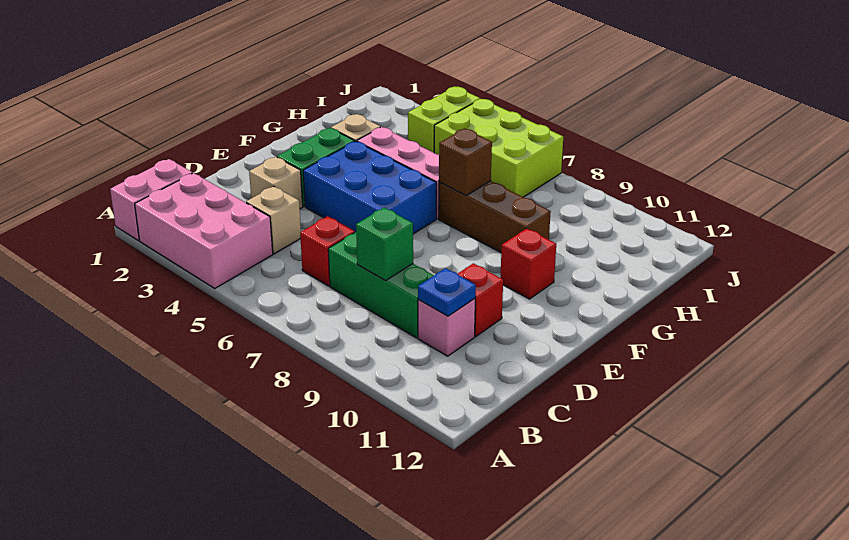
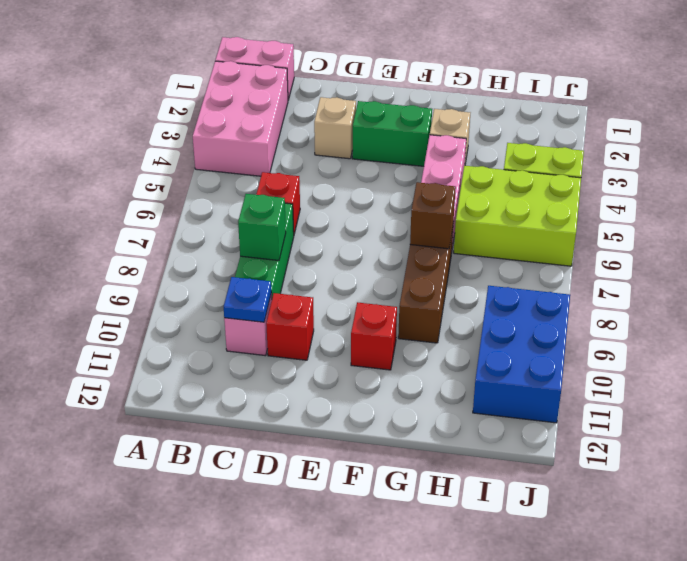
tan brick C4 level 1 -> none
blue brick E4:F6 level 1 -> blue brick I9:J11 level 1
lime brick I5:J7 level 1 -> lime brick H5:J6 level 1

